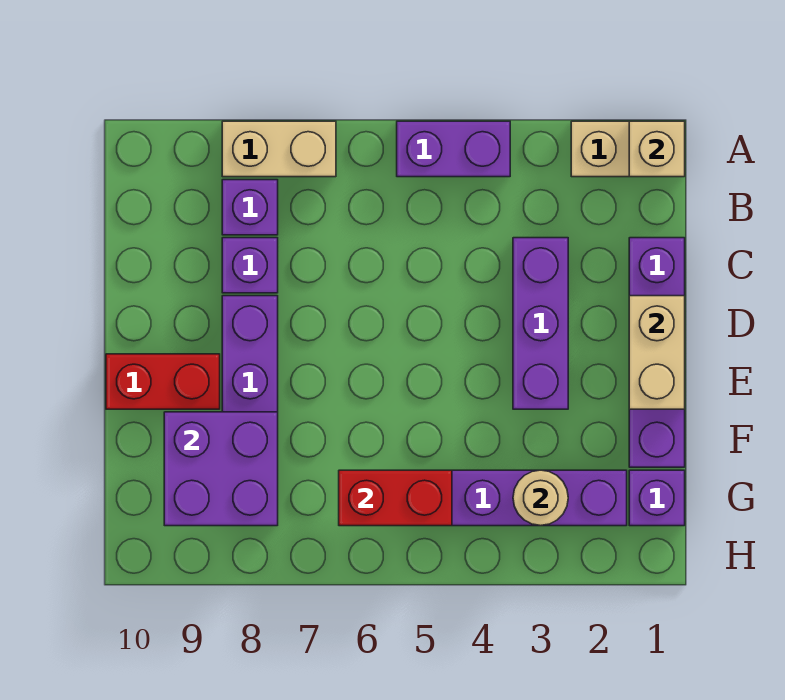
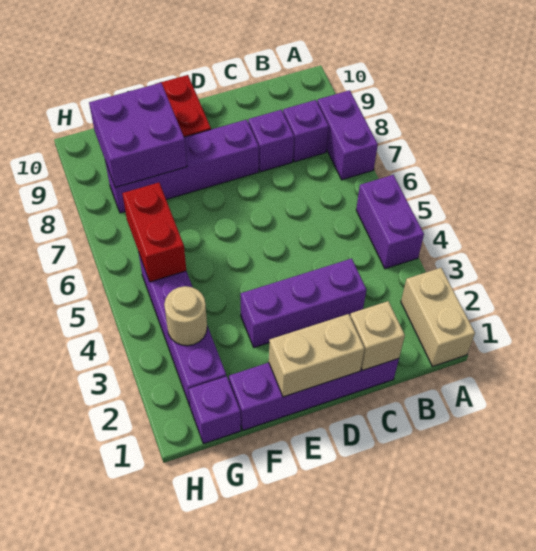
tan brick A1 level 2 -> tan brick C1 level 2
tan brick A7:A8 level 1 -> purple brick A7:A8 level 1

